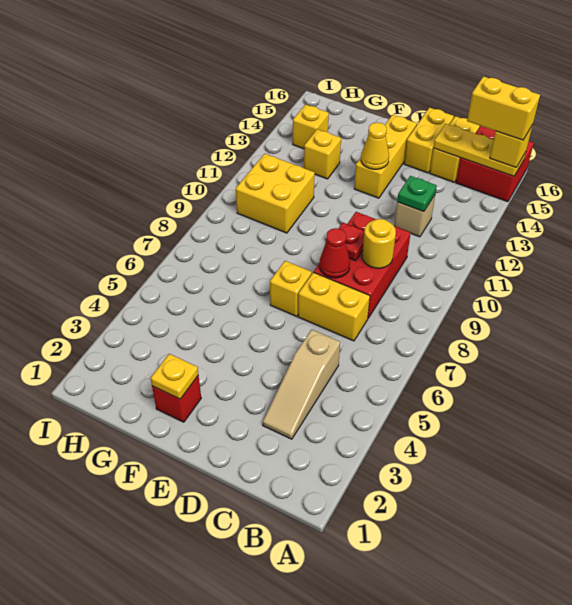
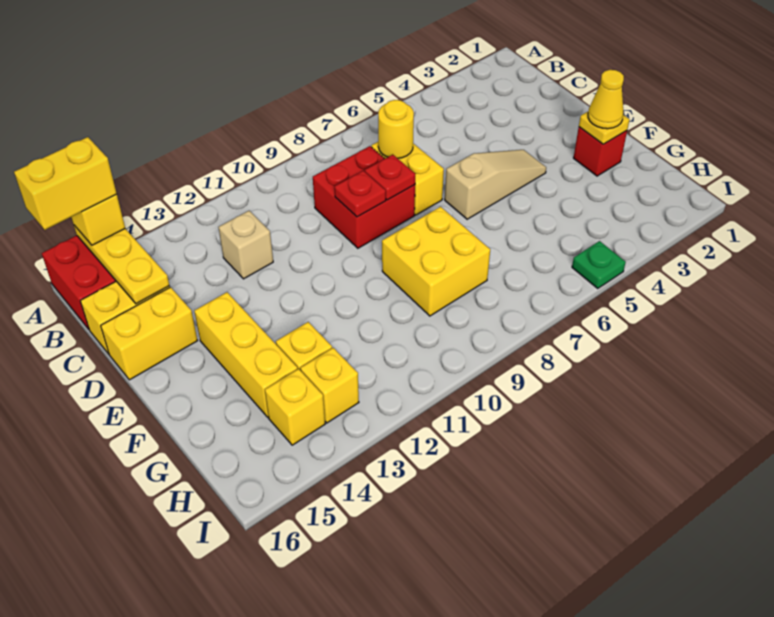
yellow brick A15:B15 level 4 -> yellow brick A15:A16 level 4
tan slope C3:C5 level 1 top 5 -> tan slope E4:E6 level 1 top 6
red brick C8:D10 level 1 -> red brick C8:D9 level 1
yellow round brick C9 level 2 -> yellow round brick C7 level 2
green plate C12 level 2 -> green plate I5 level 1
red cone D8 level 2 -> red plate D8 level 2
yellow brick E7 level 1 -> yellow brick H13 level 1
yellow brick E13:E15 level 1 -> yellow brick E14:G14 level 1
yellow cone E13 level 2 -> yellow cone F2 level 3
yellow brick G10:H11 level 1 -> yellow brick F8:G9 level 1

